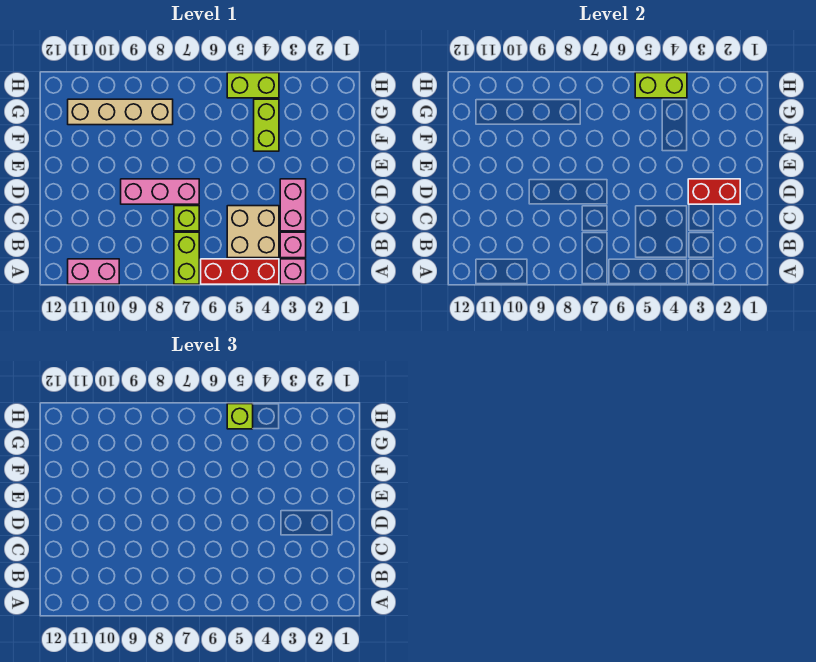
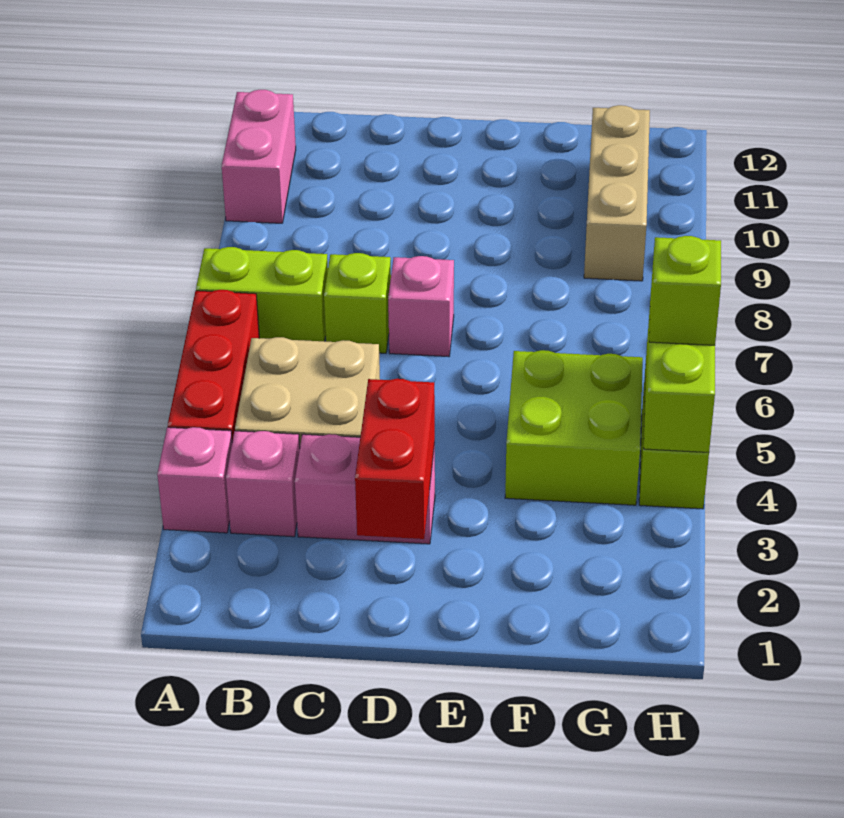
pink brick D7:D9 level 1 -> pink brick D7 level 1
lime brick F4:G4 level 1 -> lime brick F4:G5 level 1
tan brick G8:G11 level 1 -> tan brick G9:G11 level 1

